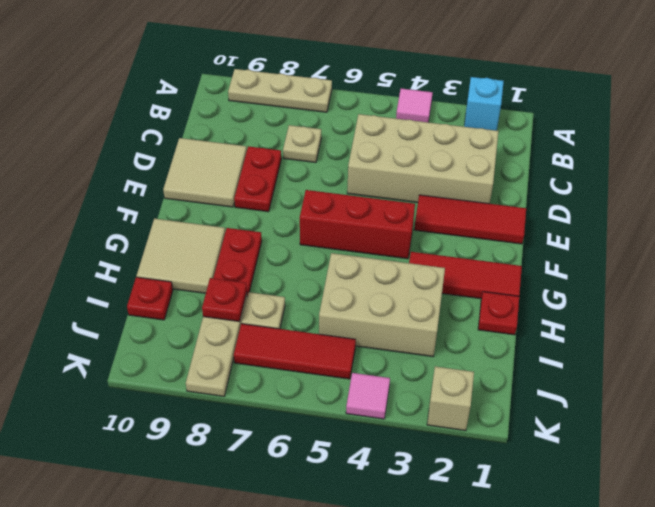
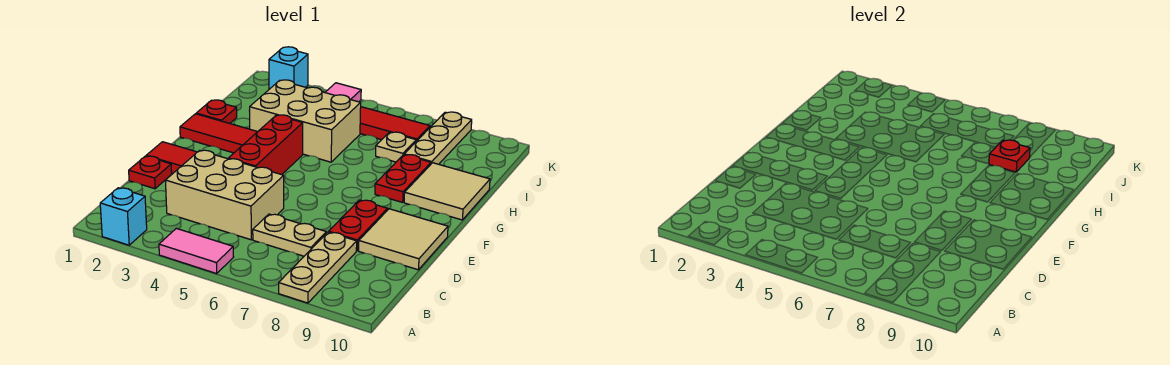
pink tile A4 level 1 -> pink tile A4:A5 level 1
tan plate A7:A9 level 1 -> tan plate A8:C8 level 1
tan brick C2:D5 level 1 -> tan brick C3:D5 level 1
tan plate C7 level 1 -> tan plate C6:C7 level 1
red brick F4:F6 level 1 -> red brick E4:G4 level 1
red plate I10 level 1 -> red plate D1 level 1
tan brick K2 level 1 -> cyan brick K2 level 1

